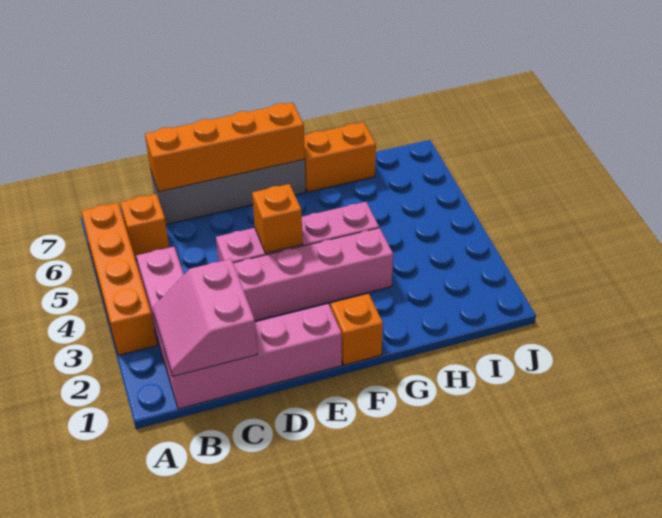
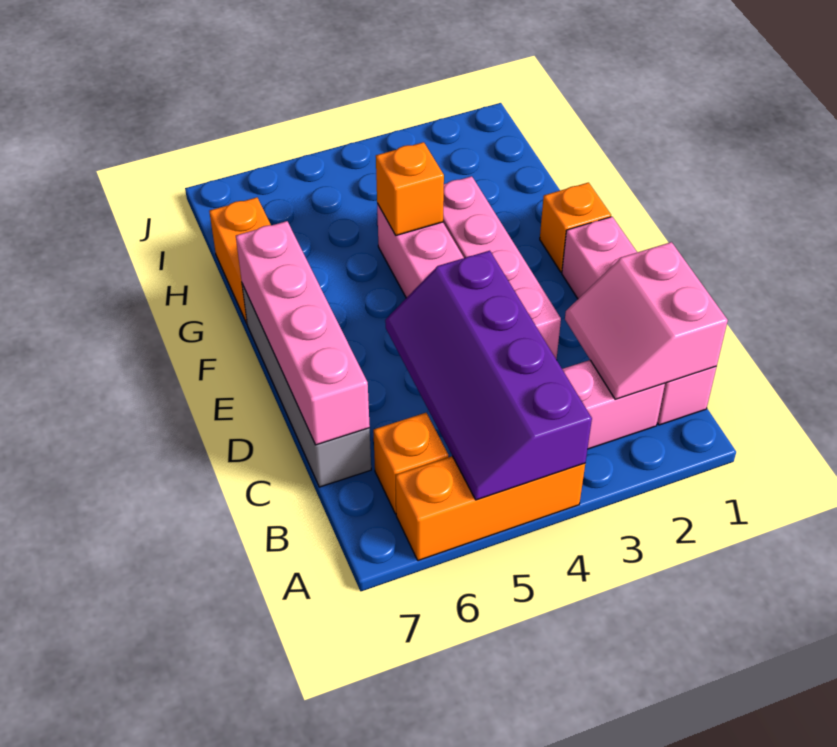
orange brick A3:A6 level 1 -> orange brick A4:A6 level 1
none -> purple slope A4:D5 level 2 top 4
pink slope B1:C2 level 2 top C -> pink slope B1:C2 level 2 top 1
orange brick C7:F7 level 2 -> pink brick C7:F7 level 2
orange brick E4 level 2 -> orange brick G4 level 2

